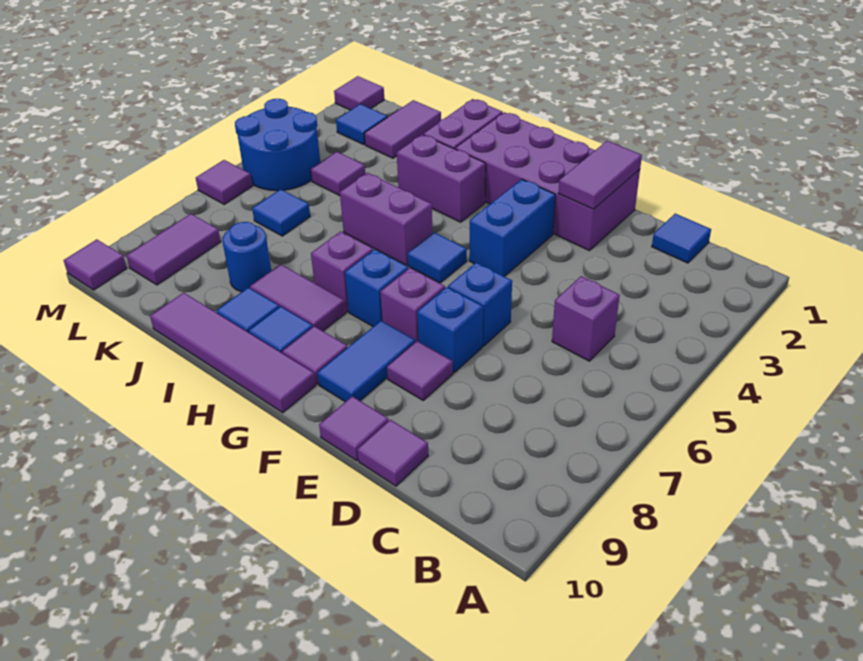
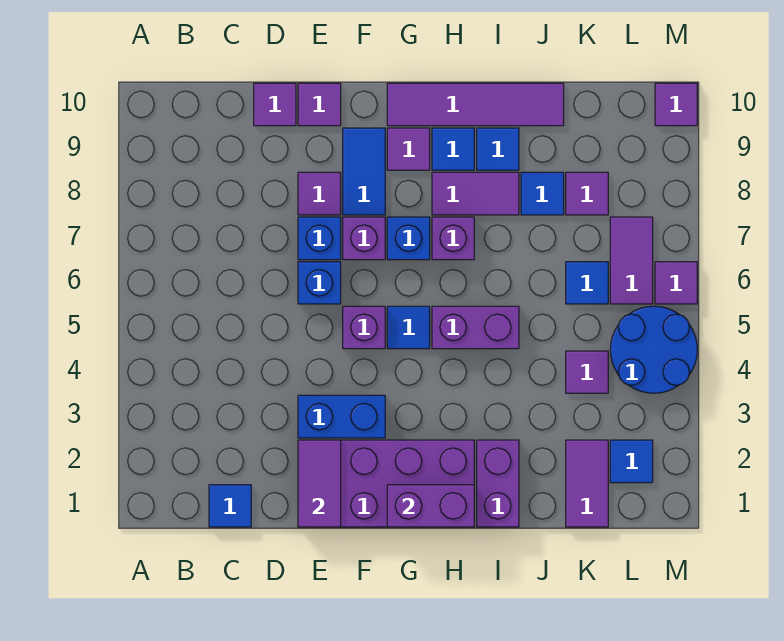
purple brick C5 level 1 -> purple brick F5 level 1
blue brick F3:F4 level 1 -> blue brick E3:F3 level 1
purple brick H3:I3 level 1 -> purple brick G1:H1 level 2
blue round brick J8 level 1 -> blue tile J8 level 1
purple tile L8:L9 level 1 -> purple tile L6:L7 level 1
purple tile M1 level 1 -> purple tile K8 level 1

